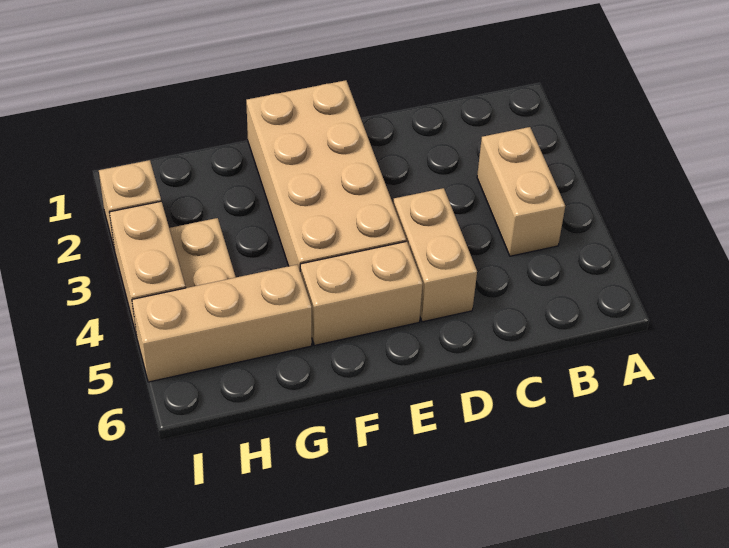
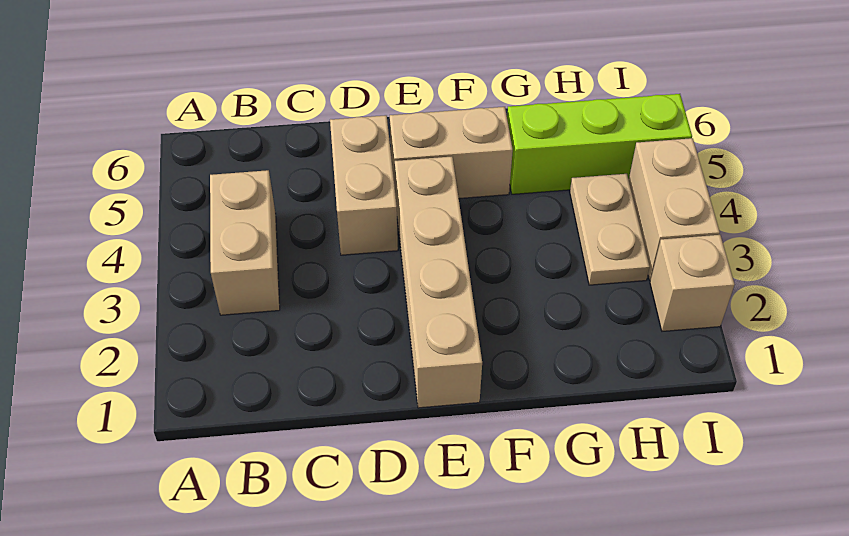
tan brick E1:F4 level 1 -> tan brick E1:E4 level 1
tan brick G5:I5 level 1 -> lime brick G5:I5 level 1

